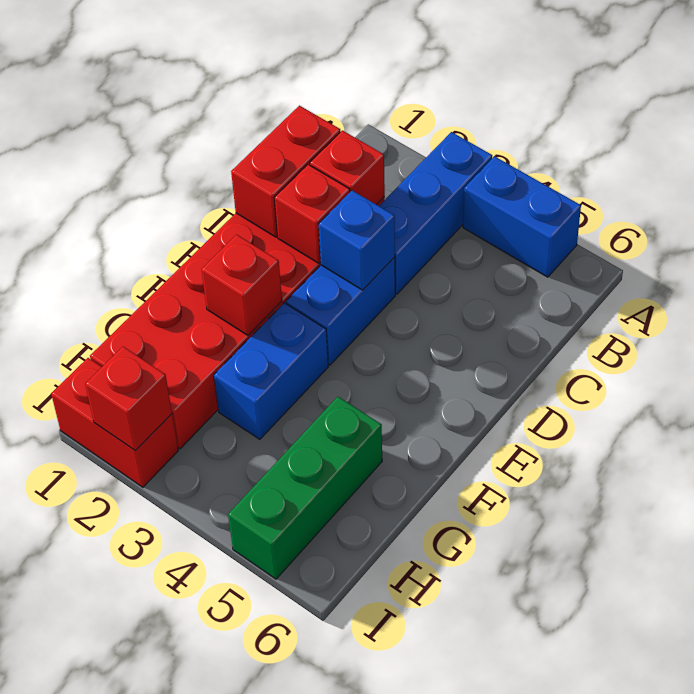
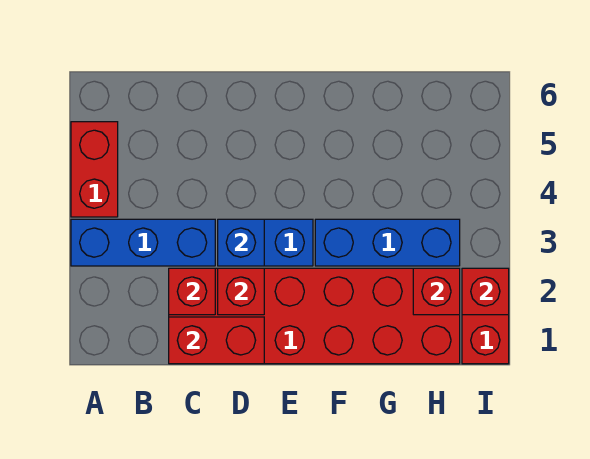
blue brick A4:A5 level 1 -> red brick A4:A5 level 1
red brick F2 level 2 -> red brick H2 level 2
blue brick F3:G3 level 1 -> blue brick F3:H3 level 1
green brick G5:I5 level 1 -> none

